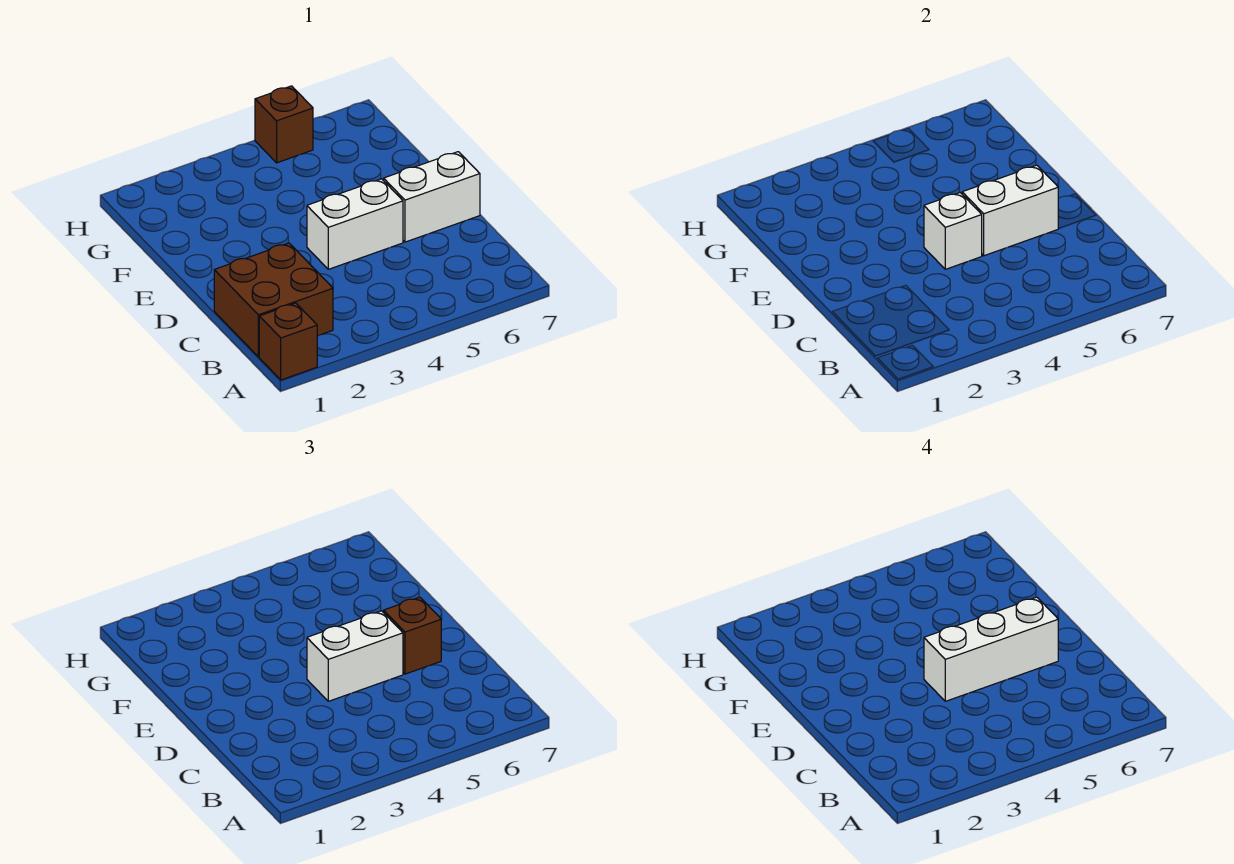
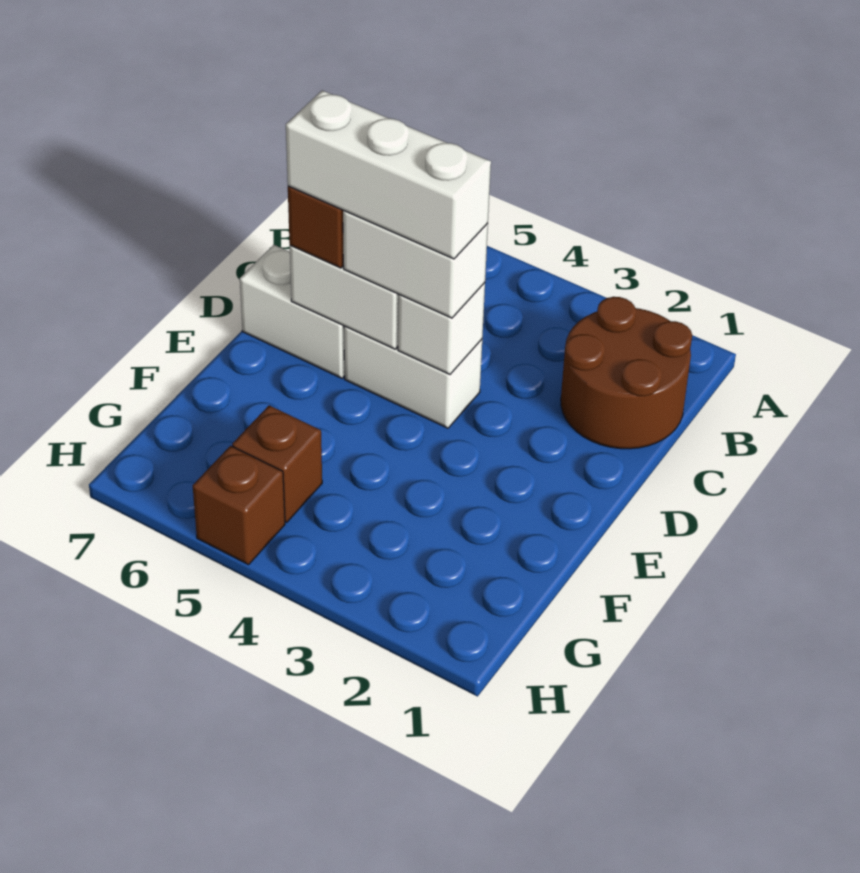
brown brick A1 level 1 -> brown brick G5 level 1
brown brick B1:C2 level 1 -> brown round brick B1:C2 level 1

